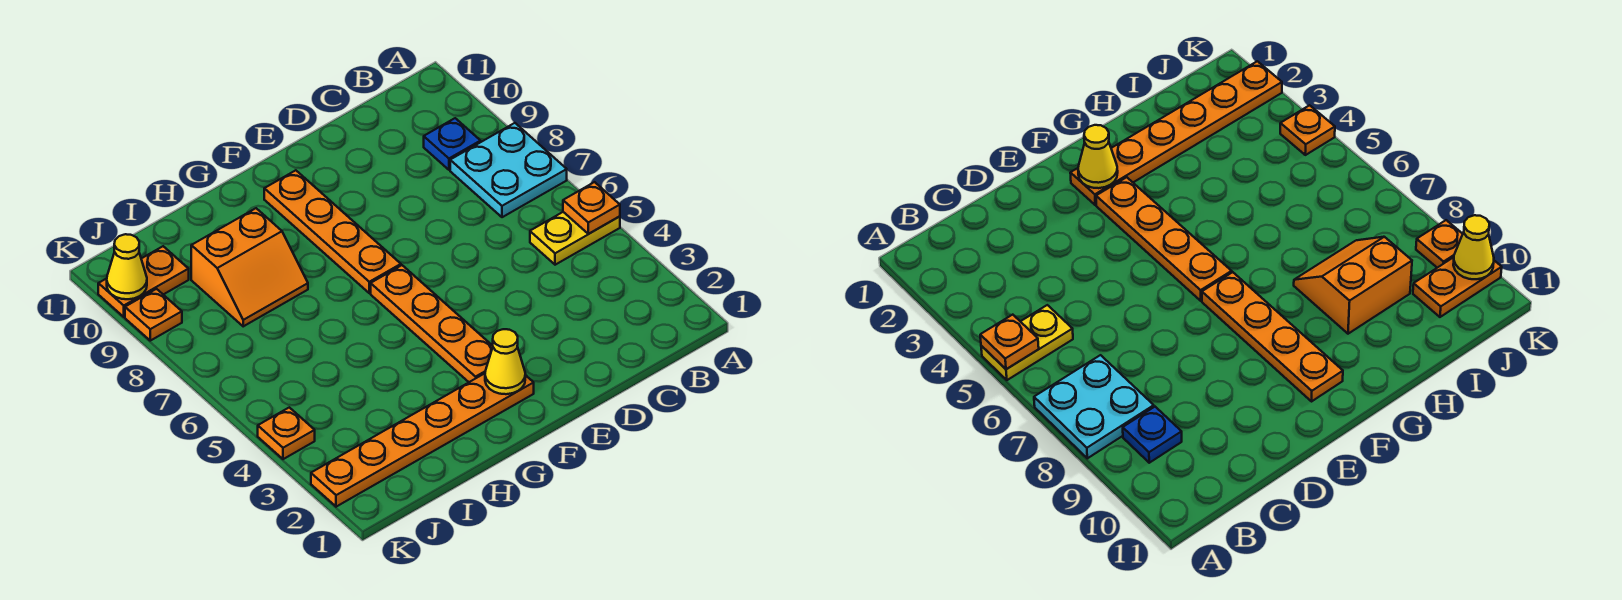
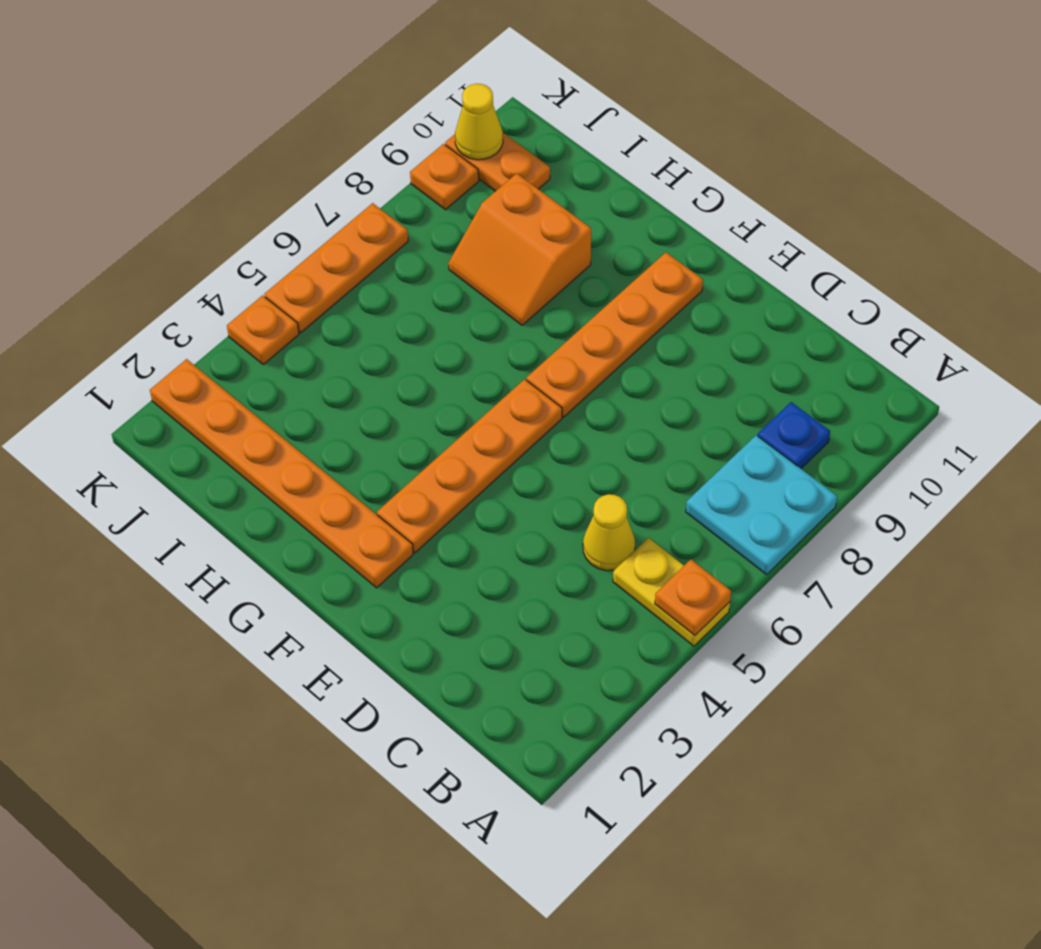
yellow cone F2 level 2 -> yellow cone C5 level 1
none -> orange plate K5:K7 level 1

